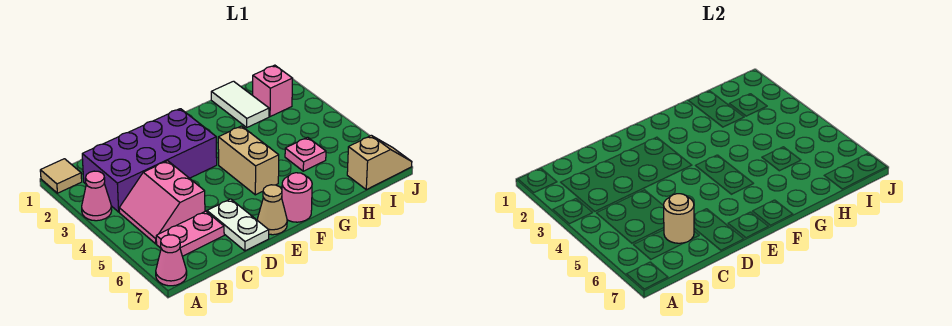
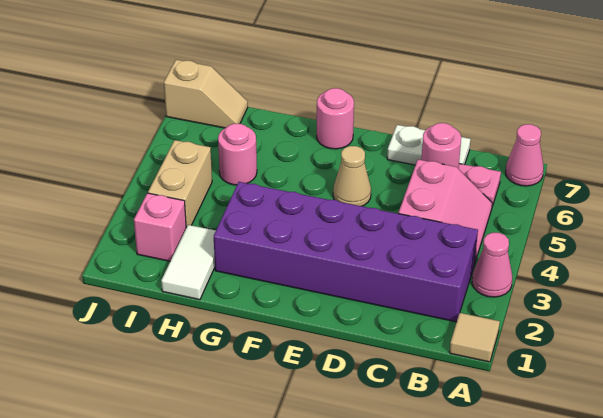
purple brick B2:E3 level 1 -> purple brick B2:G3 level 1
tan round brick C6 level 2 -> pink round brick C6 level 2
white plate D6:D7 level 1 -> white plate C7:D7 level 1
tan cone E7 level 1 -> tan cone E5 level 1
tan brick F4:F5 level 1 -> tan brick I3:I4 level 1
pink plate H5 level 1 -> pink round brick H5 level 1
tan slope I7:J7 level 1 top I -> tan slope I7:J7 level 1 top J

